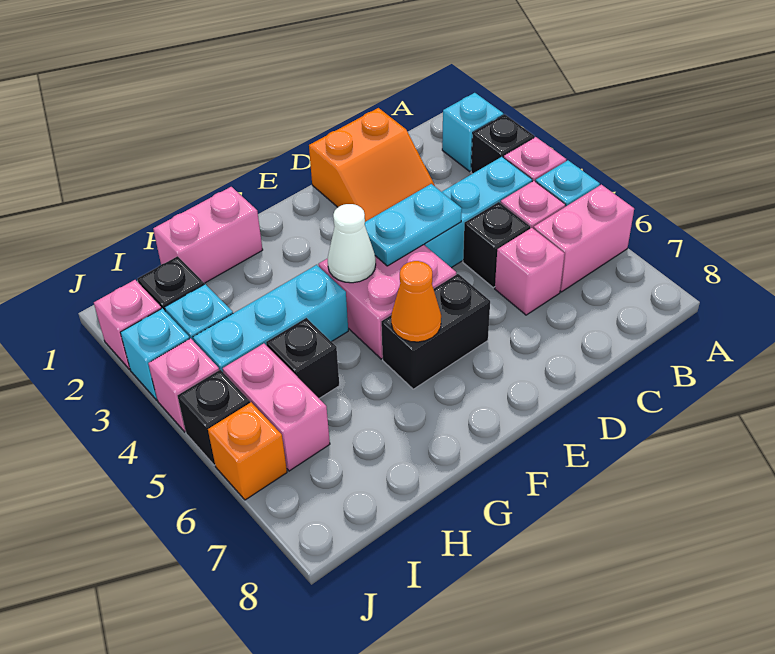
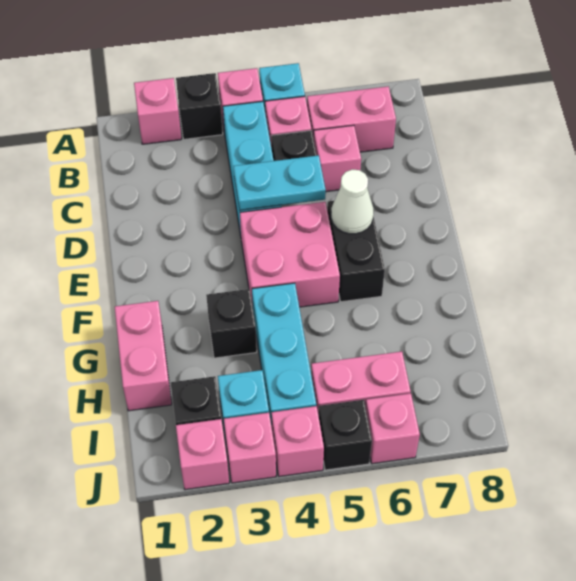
cyan brick A2 level 1 -> pink brick A2 level 1
pink brick A6:B6 level 1 -> pink brick B6:B7 level 1
orange slope C1:D2 level 1 top 1 -> none
cyan plate D4:E4 level 2 -> cyan plate D4:D5 level 2
white cone F4 level 2 -> white cone E6 level 2
orange cone F6 level 2 -> none
black brick H5 level 1 -> black brick G3 level 1
cyan brick J3 level 1 -> pink brick J3 level 1
orange brick J6 level 1 -> pink brick J6 level 1

